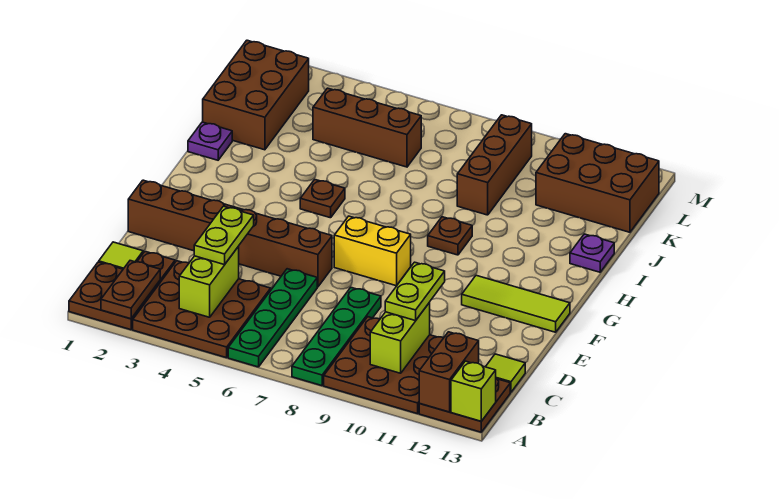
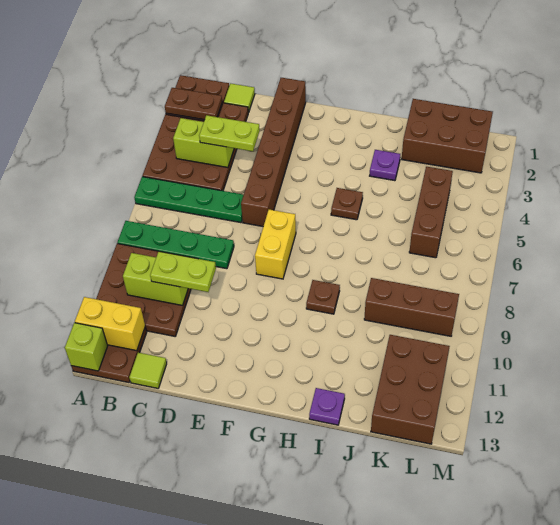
brown brick A12:B12 level 2 -> yellow brick A12:B12 level 2
lime tile F11:F13 level 1 -> none
purple plate I1 level 1 -> purple plate I3 level 1

